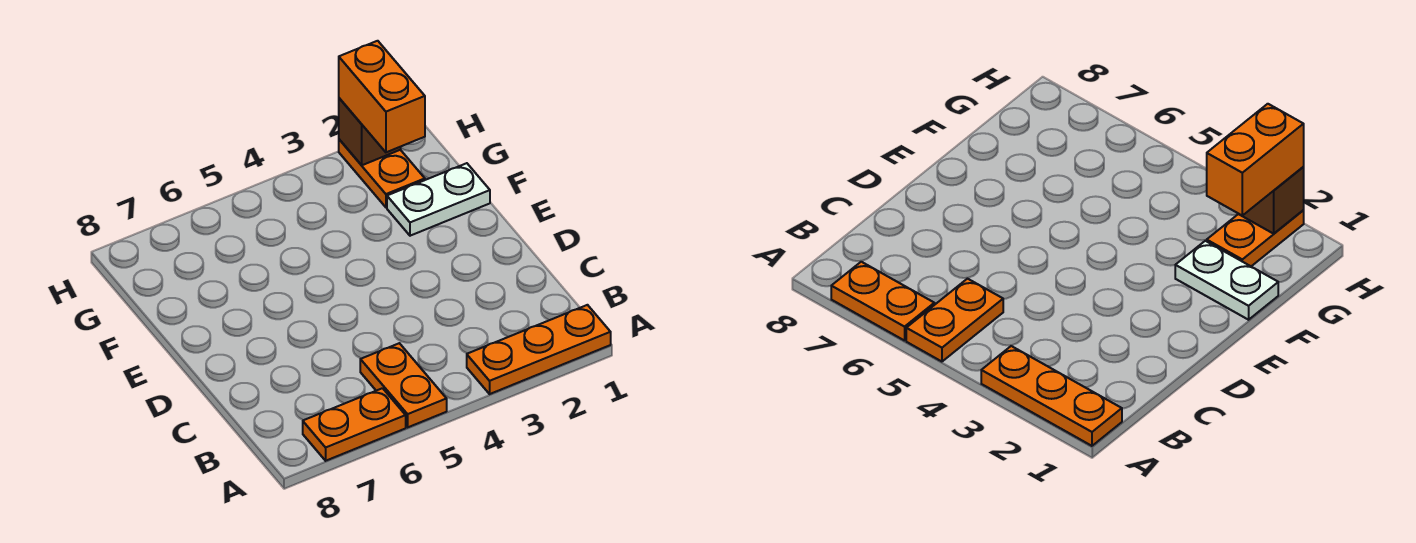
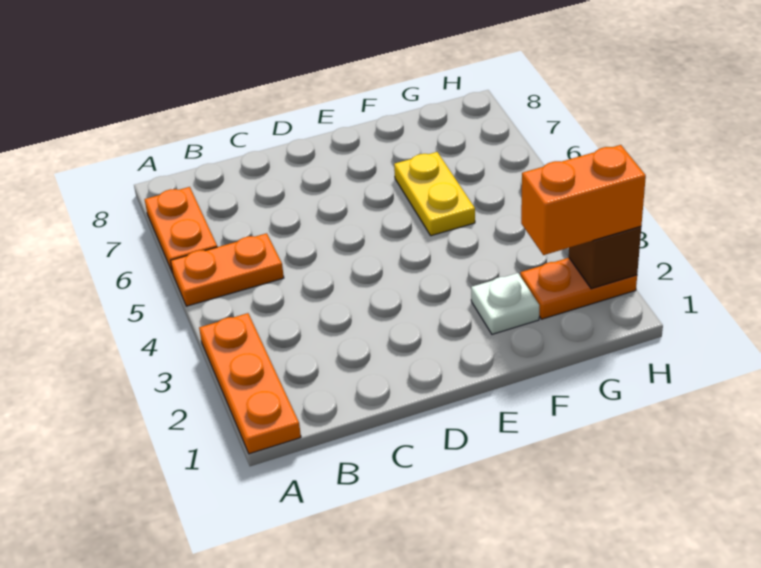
white plate F1:F2 level 1 -> white plate F2 level 1
none -> yellow plate F5:F6 level 1

